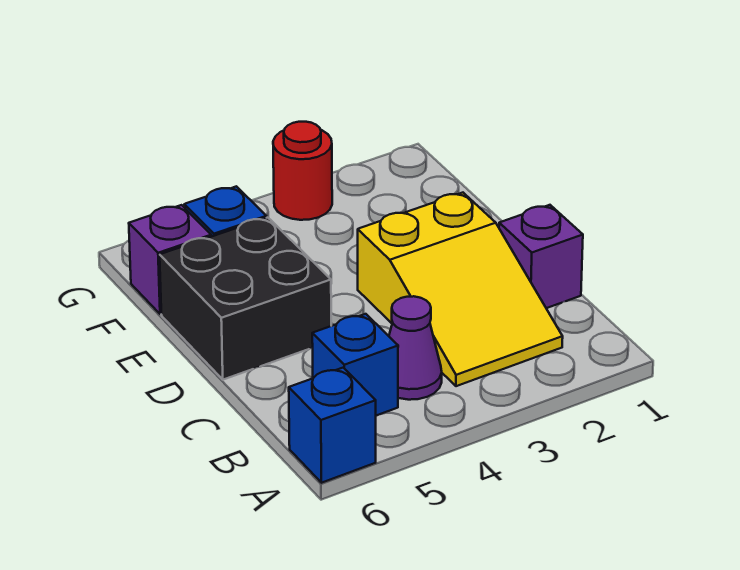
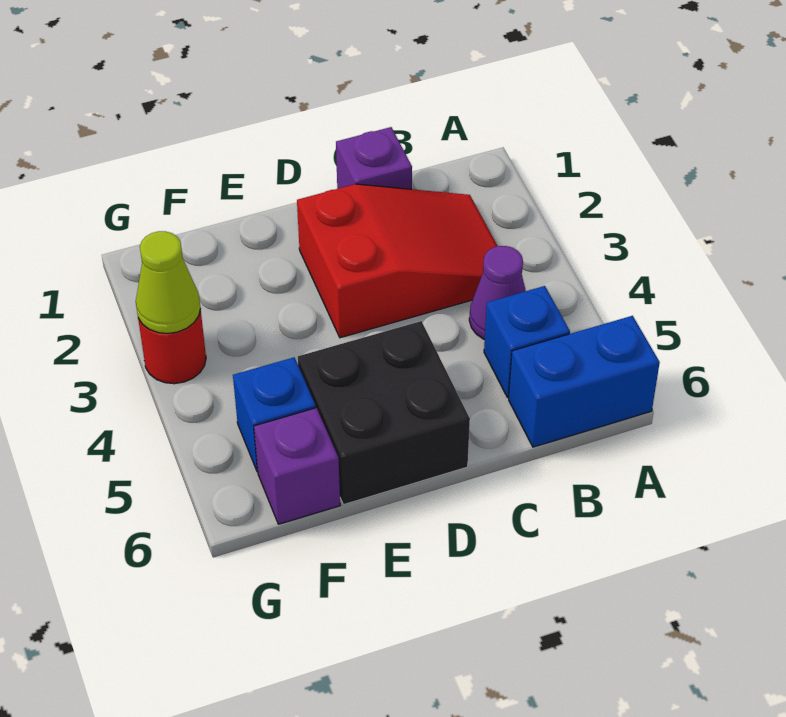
blue brick A6 level 1 -> blue brick A6:B6 level 1
yellow slope B2:D3 level 1 top D -> red slope B2:D3 level 1 top D
none -> lime cone G3 level 2

